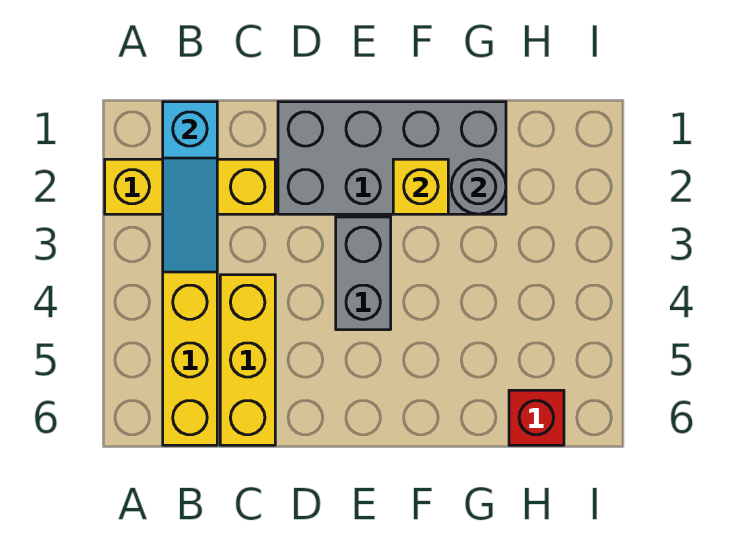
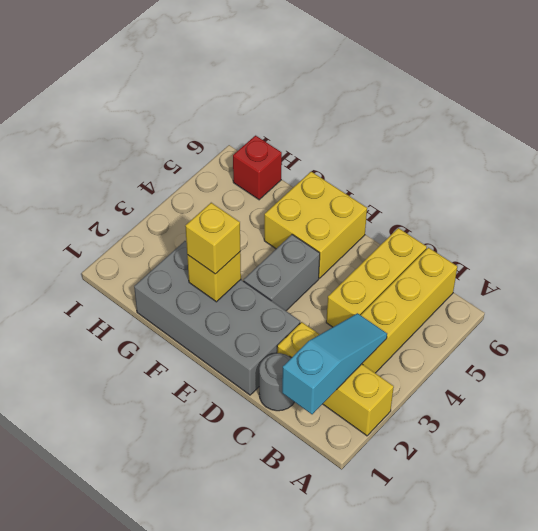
none -> yellow brick E5:F6 level 1
none -> yellow brick F2 level 3
grey round brick G2 level 2 -> grey round brick C1 level 1

